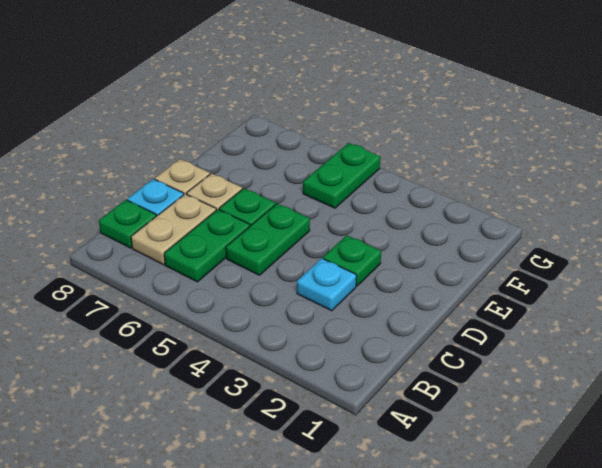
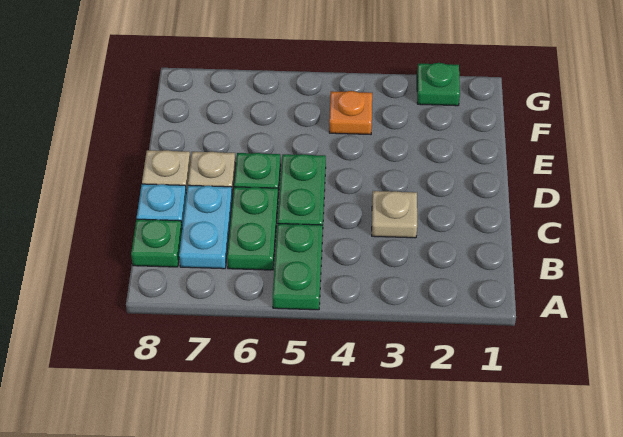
tan plate B7:C7 level 1 -> cyan plate B7:C7 level 1
cyan plate C3 level 1 -> tan plate C3 level 1
green plate D3 level 1 -> green plate G2 level 1
none -> orange plate F4 level 1
green plate F5:G5 level 1 -> green plate A5:B5 level 1

